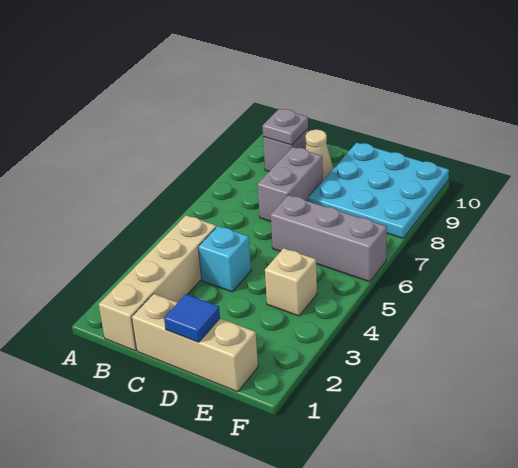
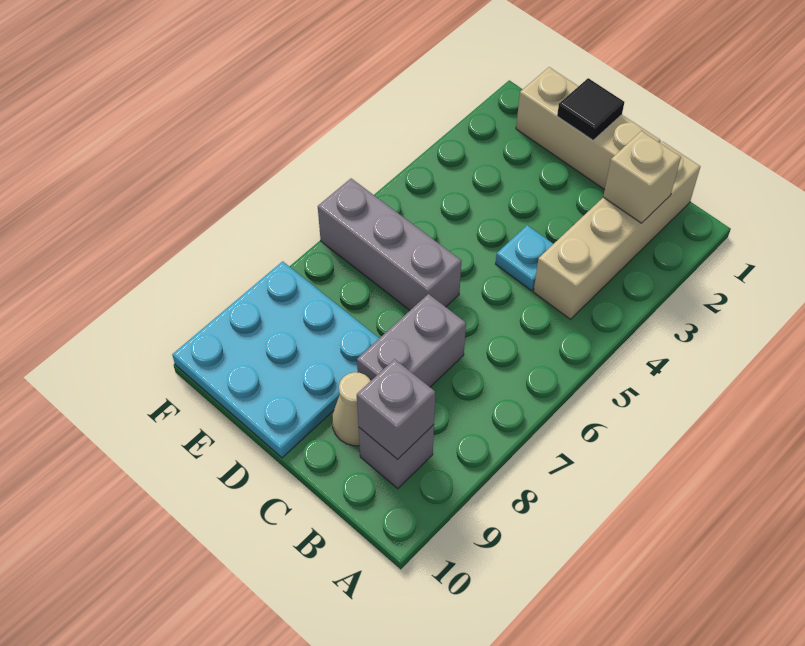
grey plate B9 level 2 -> grey brick B9 level 2
cyan brick C4 level 1 -> cyan plate C4 level 1
blue tile D1 level 2 -> black tile D1 level 2
tan brick E4 level 1 -> tan brick B2 level 2

